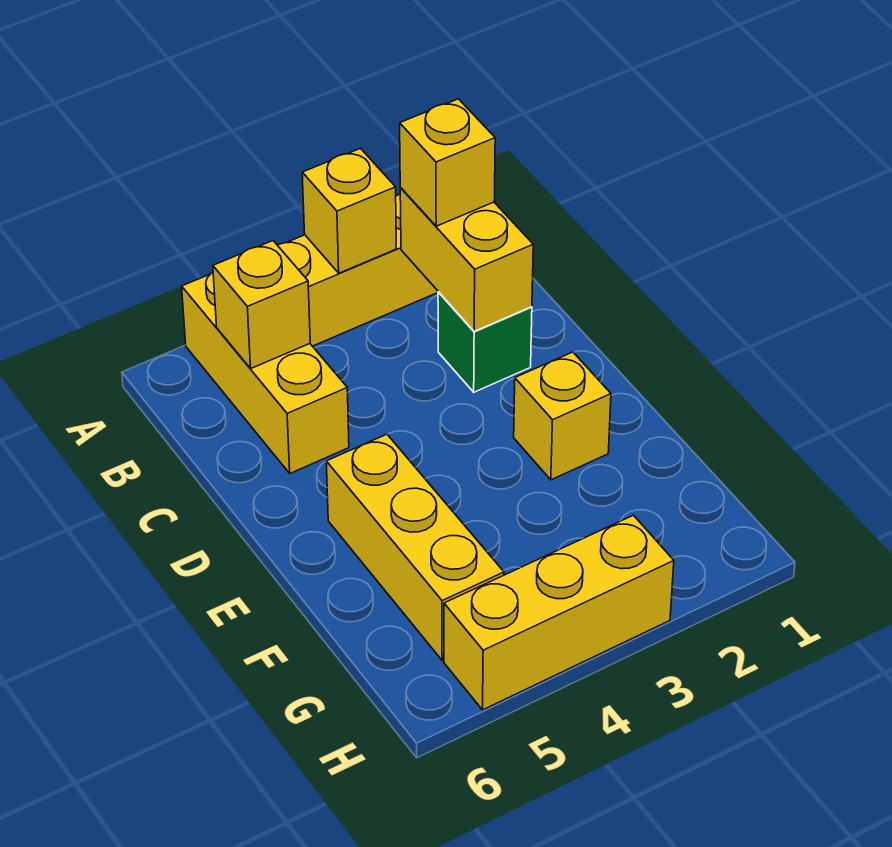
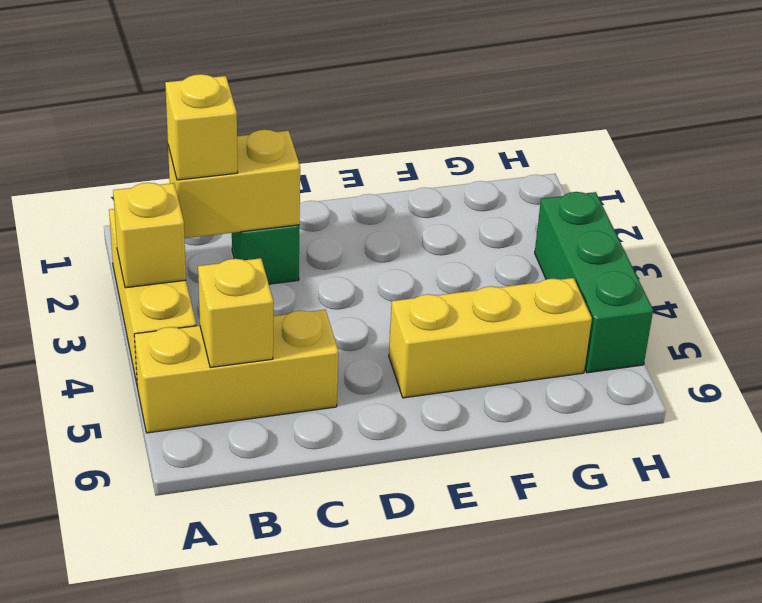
yellow brick E2 level 1 -> none
yellow brick H3:H5 level 1 -> green brick H3:H5 level 1

